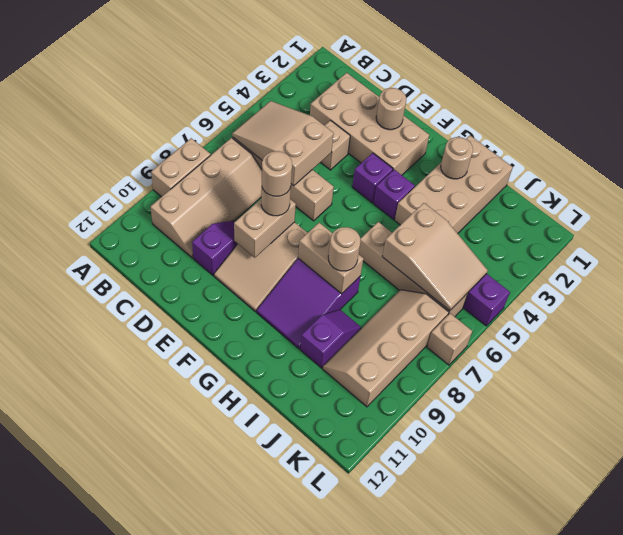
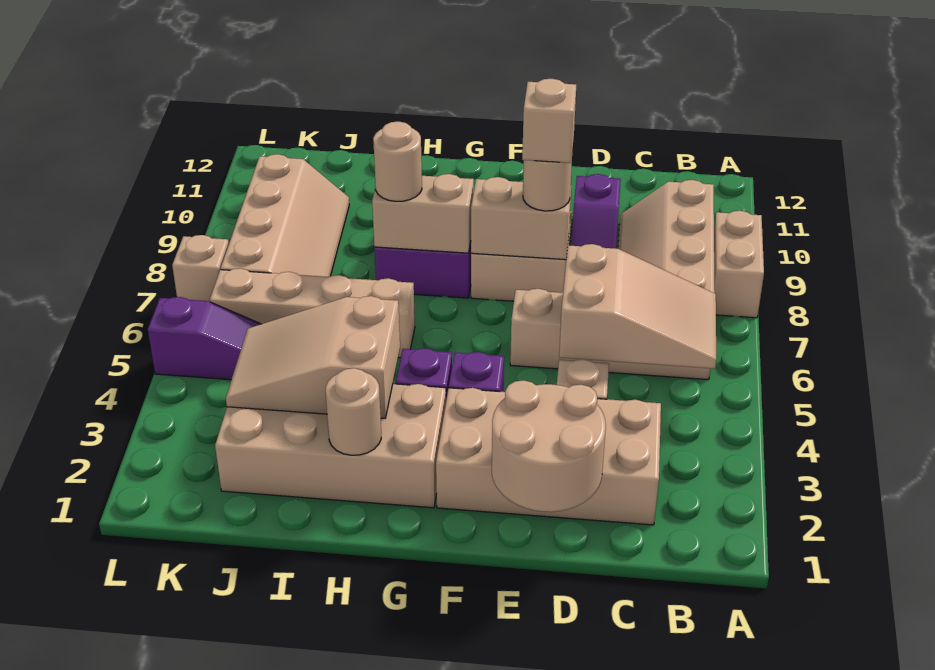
tan round brick E2 level 2 -> tan round brick D1:E2 level 2
tan brick E8:E9 level 2 -> tan brick E8:F8 level 2
tan round brick E8 level 4 -> tan brick E8 level 4
tan brick H1:I4 level 1 -> tan brick G2:J3 level 1
tan slope I5:K6 level 2 top I -> tan slope H3:J4 level 2 top H
purple slope I9:I10 level 1 top 10 -> none

